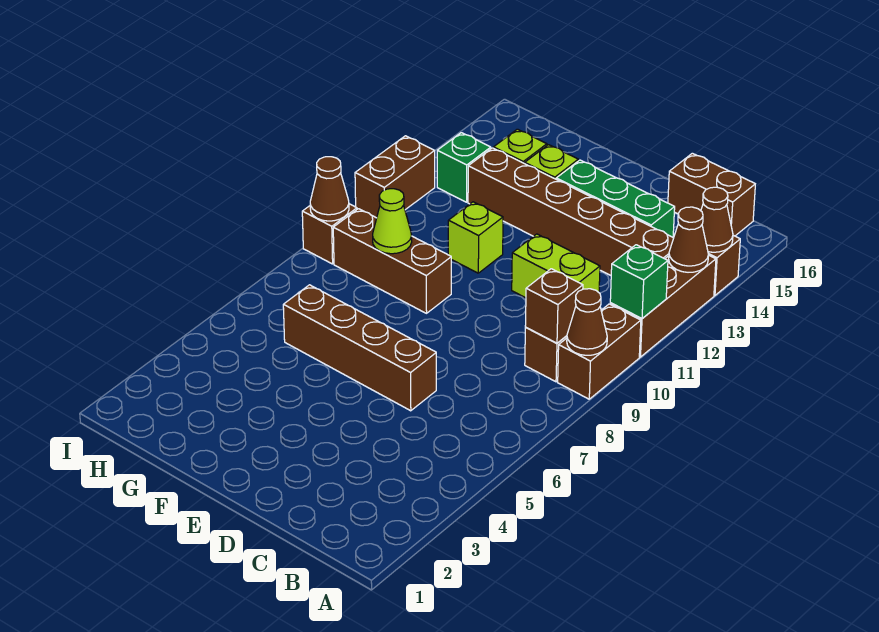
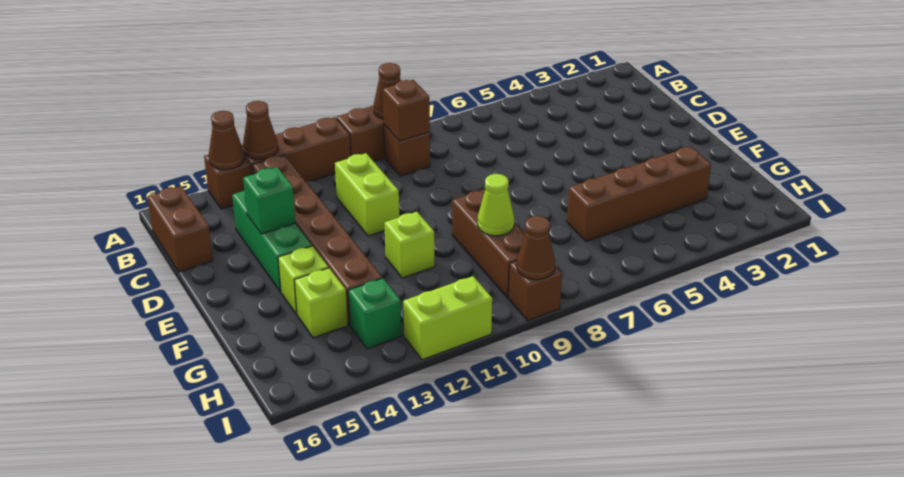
green brick A11 level 2 -> green brick D14 level 2
brown brick D6:G6 level 1 -> brown brick G3:G6 level 1
brown brick I11:I12 level 1 -> lime brick I11:I12 level 1

